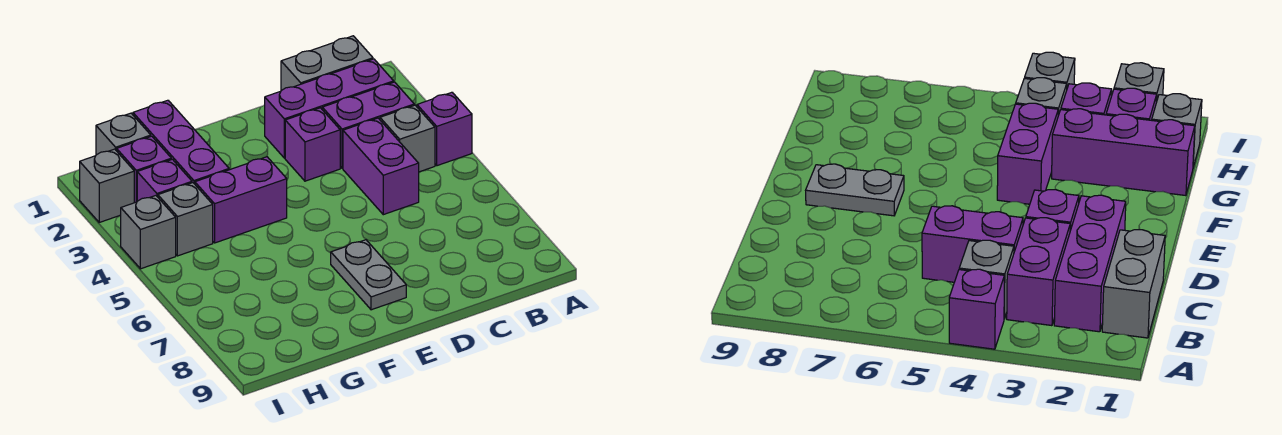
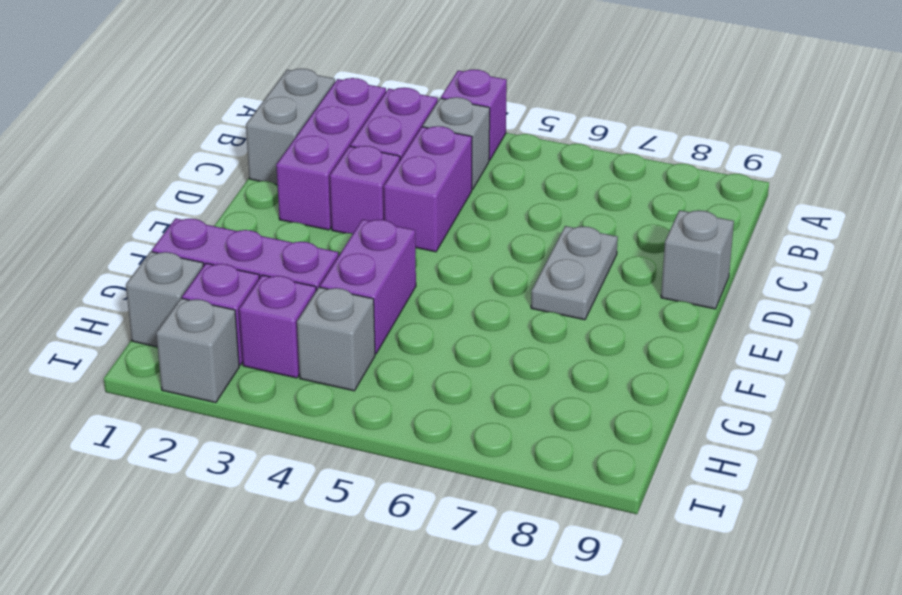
purple brick C4:C5 level 1 -> purple brick C4:D4 level 1
grey plate E7:E8 level 1 -> grey plate D7:E7 level 1
grey brick I4 level 1 -> grey brick D9 level 1

